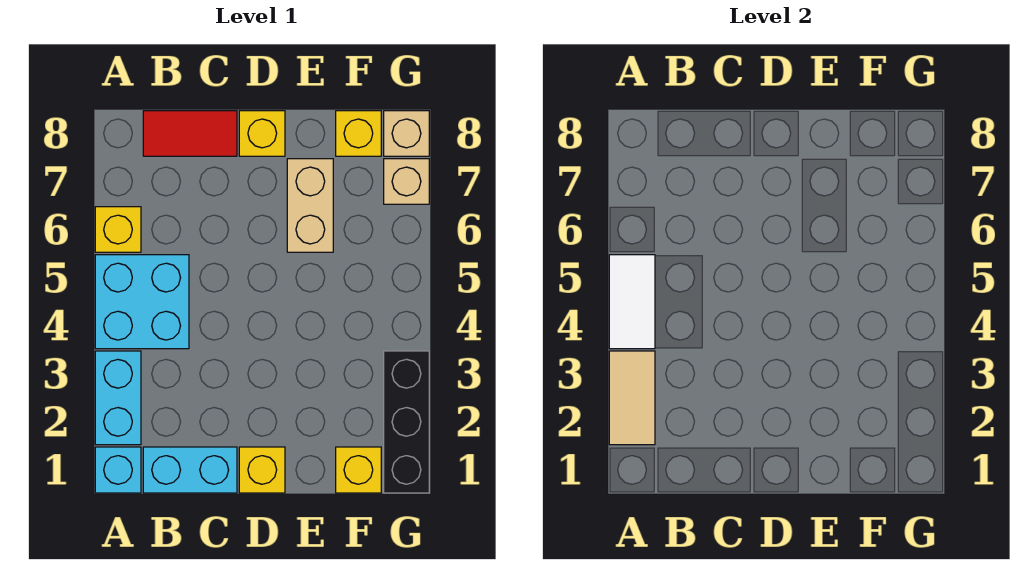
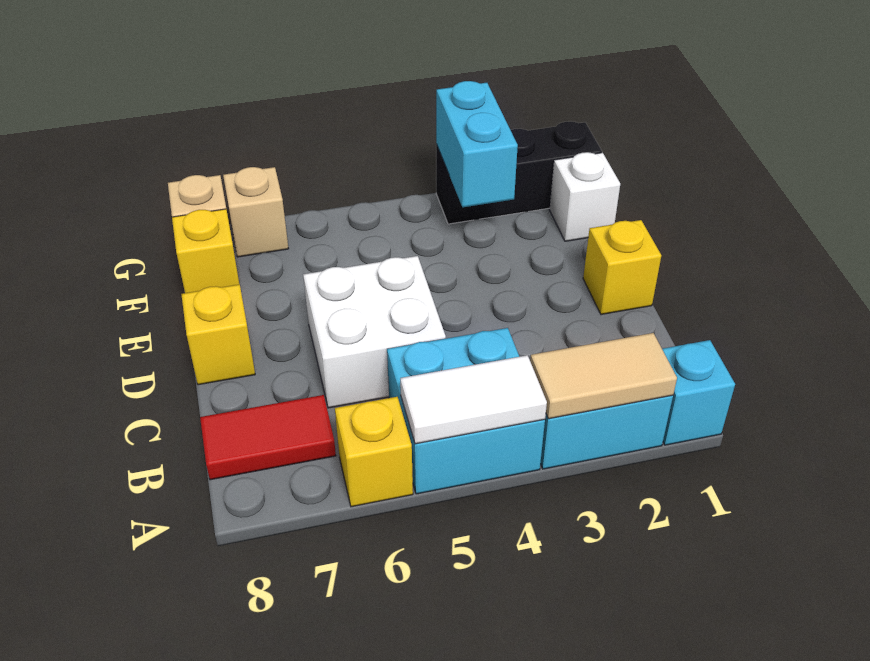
cyan brick B1:C1 level 1 -> cyan brick F3:G3 level 2
red tile B8:C8 level 1 -> red tile B7:B8 level 1
none -> white brick C5:D6 level 1
tan brick E6:E7 level 1 -> none
yellow brick F1 level 1 -> white brick F1 level 1

